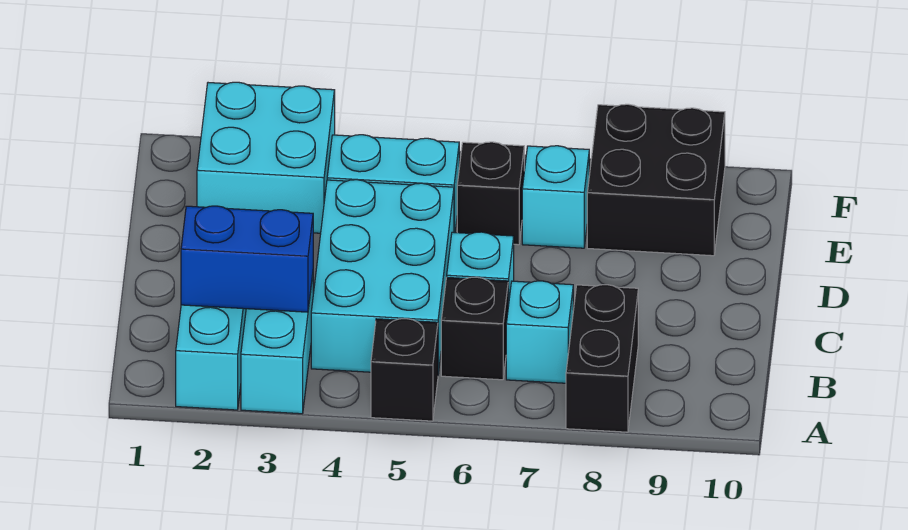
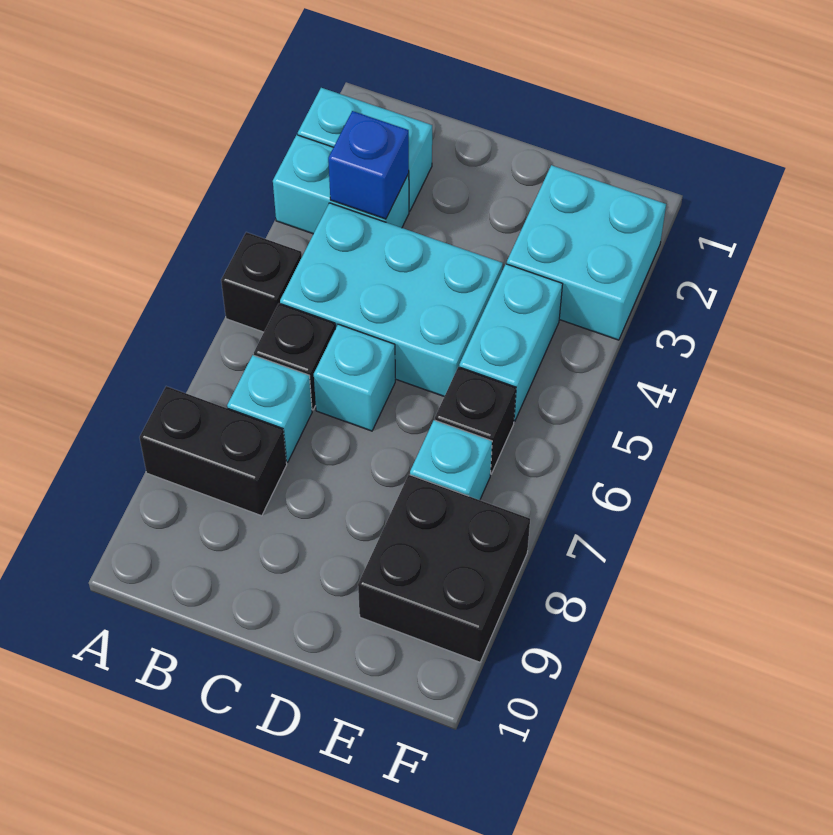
blue brick B2:B3 level 2 -> blue brick B3 level 2

